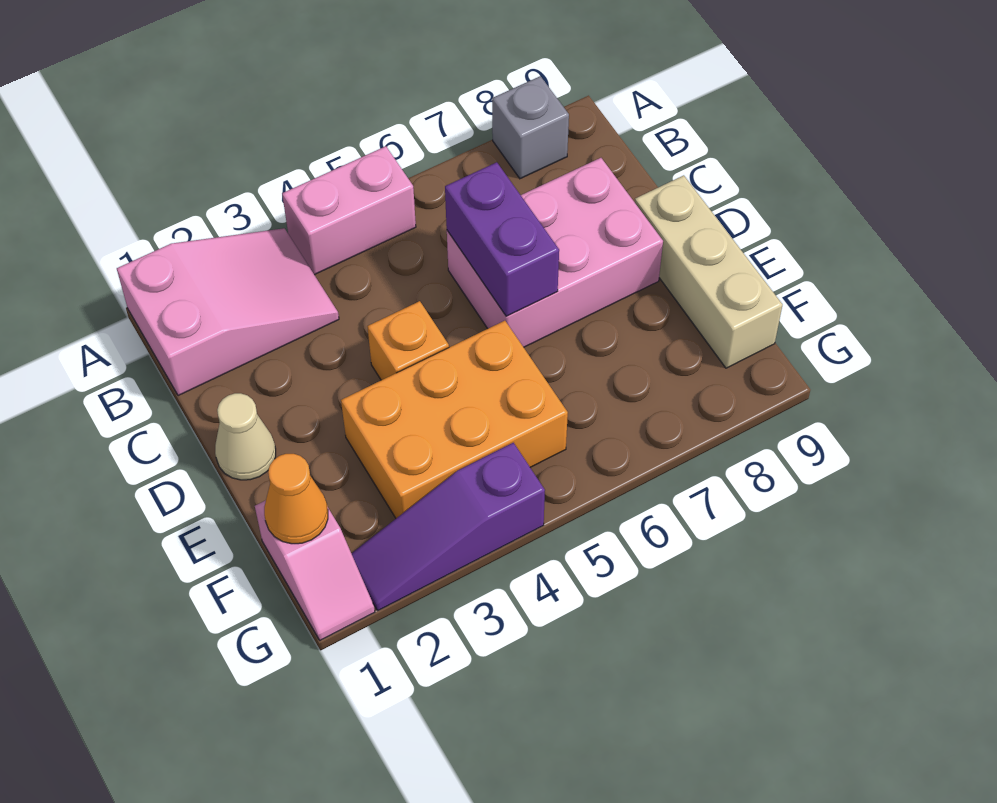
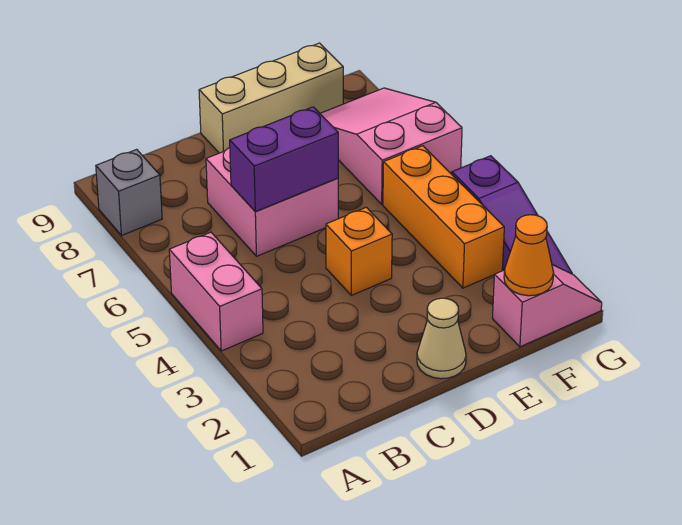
pink slope A1:B3 level 1 top 1 -> pink slope F6:G8 level 1 top 6
pink brick C6:D8 level 1 -> pink brick C6:D7 level 1
orange brick E3:F5 level 1 -> orange brick F3:F5 level 1

